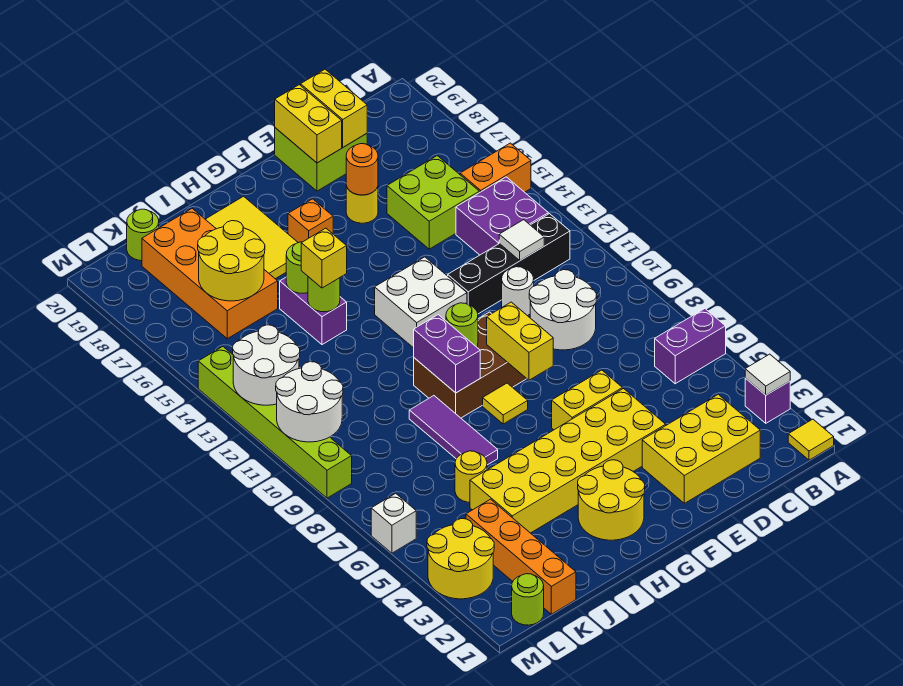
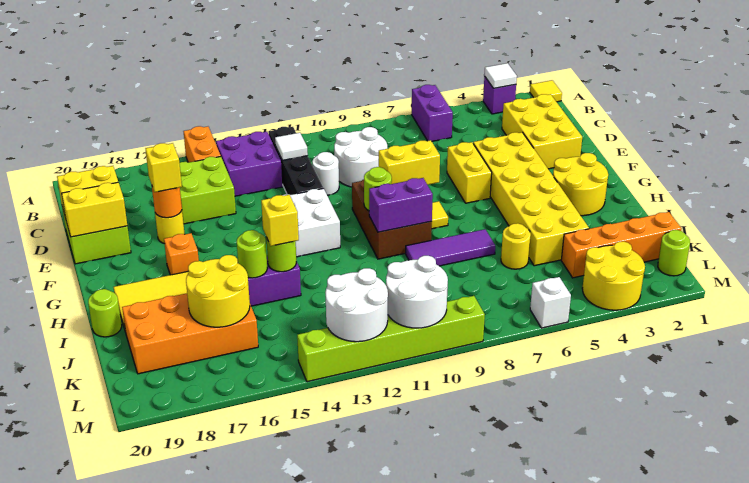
none -> yellow brick E17 level 3
lime round brick K20 level 1 -> lime round brick I20 level 1

